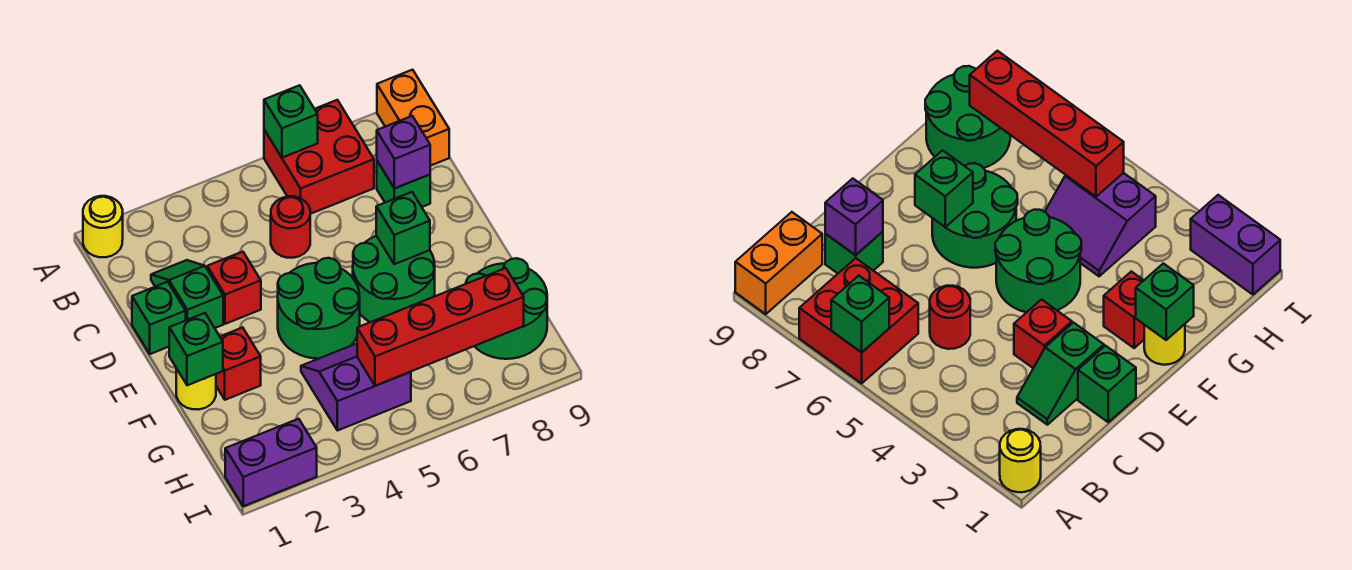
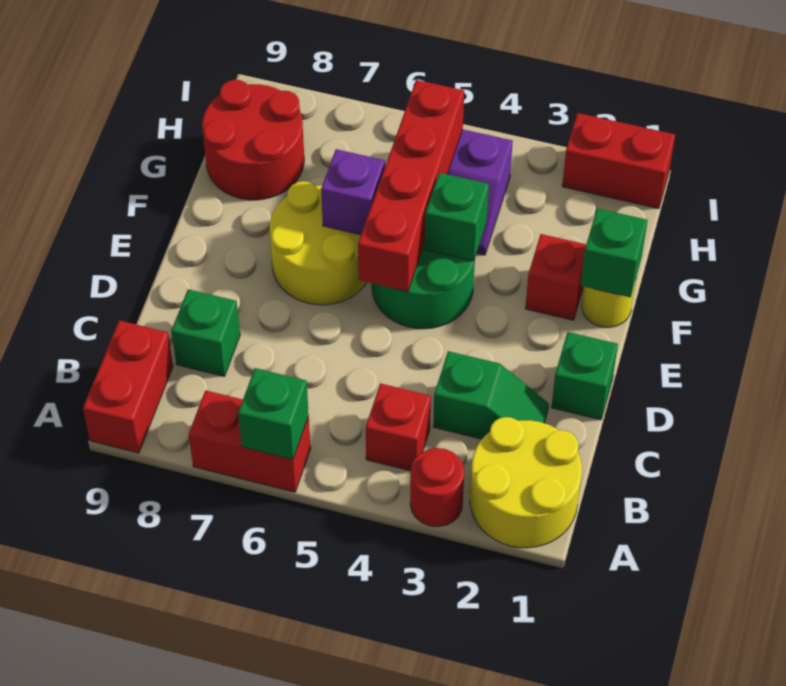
yellow round brick A1 level 1 -> yellow round brick A1:B2 level 1
red brick A6:B7 level 1 -> red brick A6:A7 level 1
orange brick A9:B9 level 1 -> red brick A9:B9 level 1
green slope C2:D2 level 1 top D -> green slope C2:C3 level 1 top 3
red round brick C5 level 1 -> red round brick A3 level 1
purple brick C8 level 2 -> purple brick F6 level 2
red brick D3 level 1 -> red brick B4 level 1
green round brick E6:F7 level 1 -> yellow round brick E6:F7 level 1
green brick E7 level 2 -> green brick F4 level 2
green round brick G8:H9 level 1 -> red round brick G8:H9 level 1
red brick H5:H8 level 2 -> red brick E5:H5 level 2
purple brick I1:I2 level 1 -> red brick I1:I2 level 1

